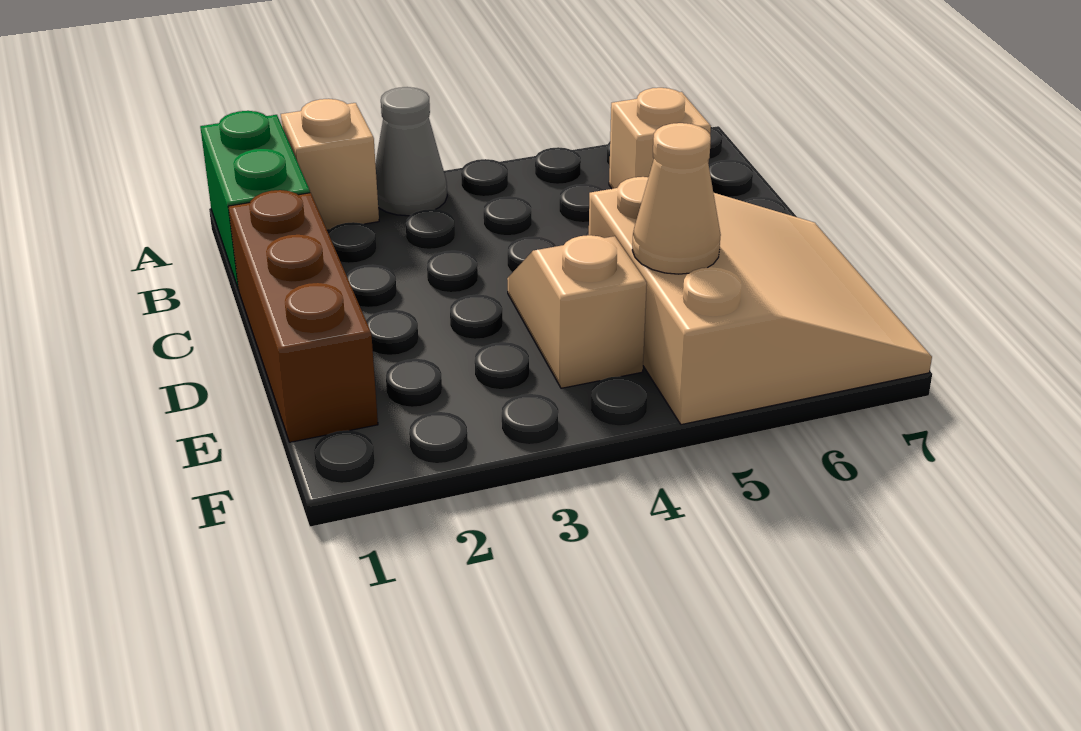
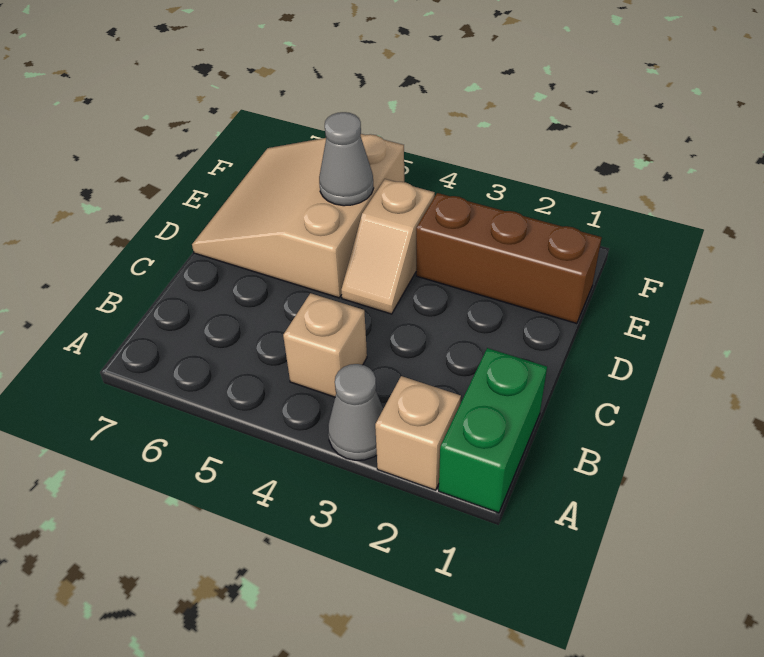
tan brick B6 level 1 -> tan brick B4 level 1
brown brick C1:E1 level 1 -> brown brick E1:E3 level 1
tan cone E5 level 2 -> grey cone E5 level 2

